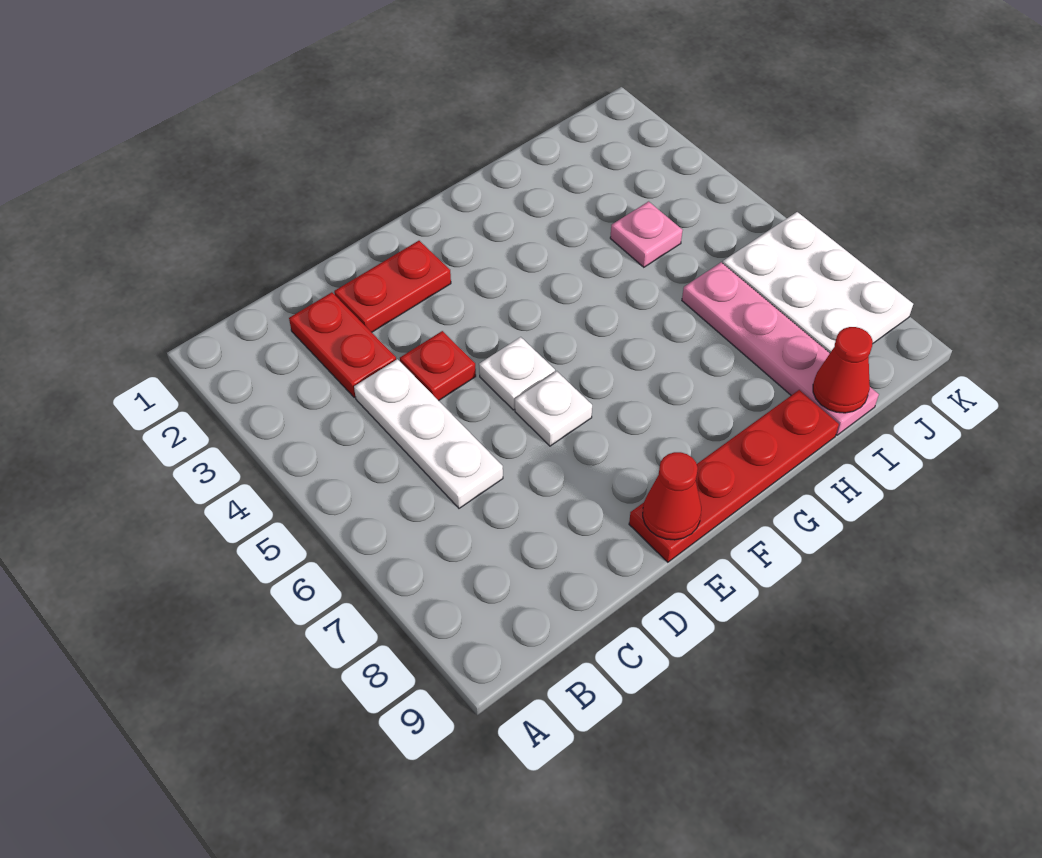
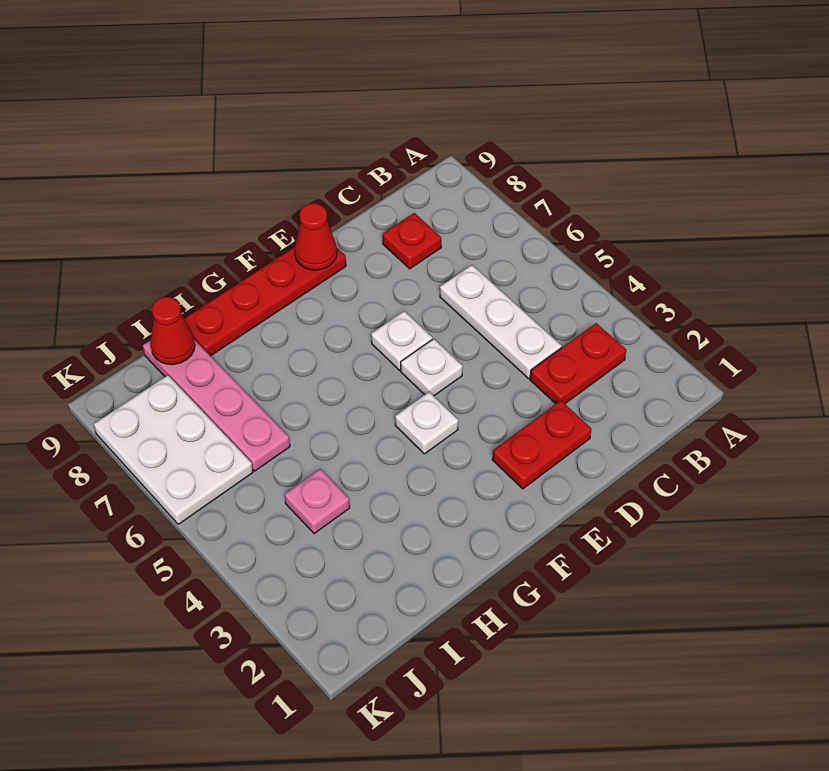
red plate C2:C3 level 1 -> red plate B3:C3 level 1
red plate D4 level 1 -> red plate C8 level 1
none -> white plate F4 level 1

